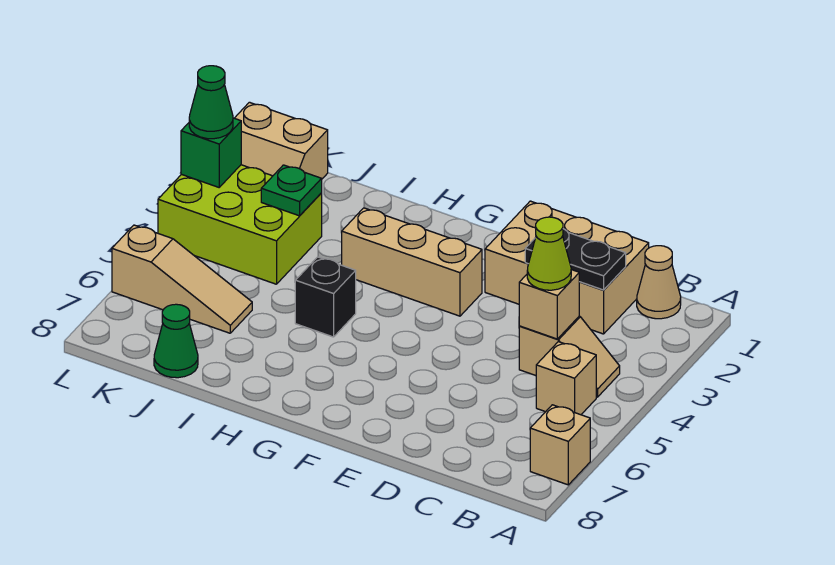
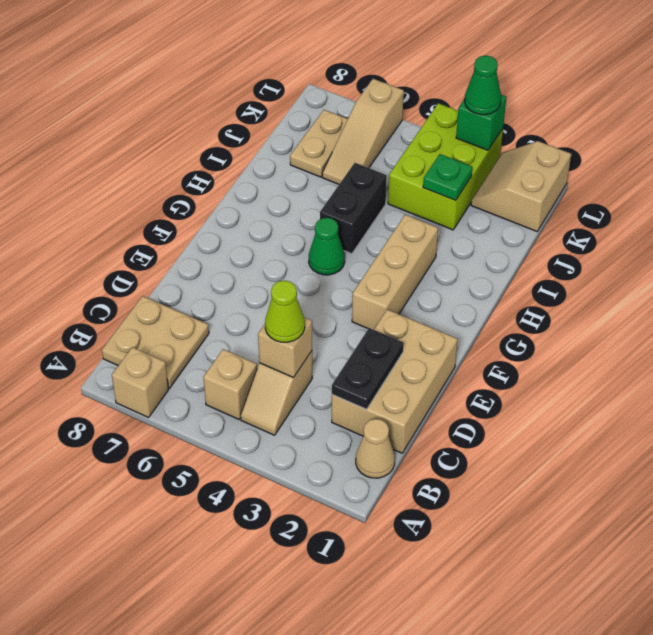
none -> tan plate B7:C8 level 1
black brick H5 level 1 -> black brick H5:I5 level 1
none -> tan plate J7:K7 level 1
green cone J8 level 1 -> green cone G5 level 1

